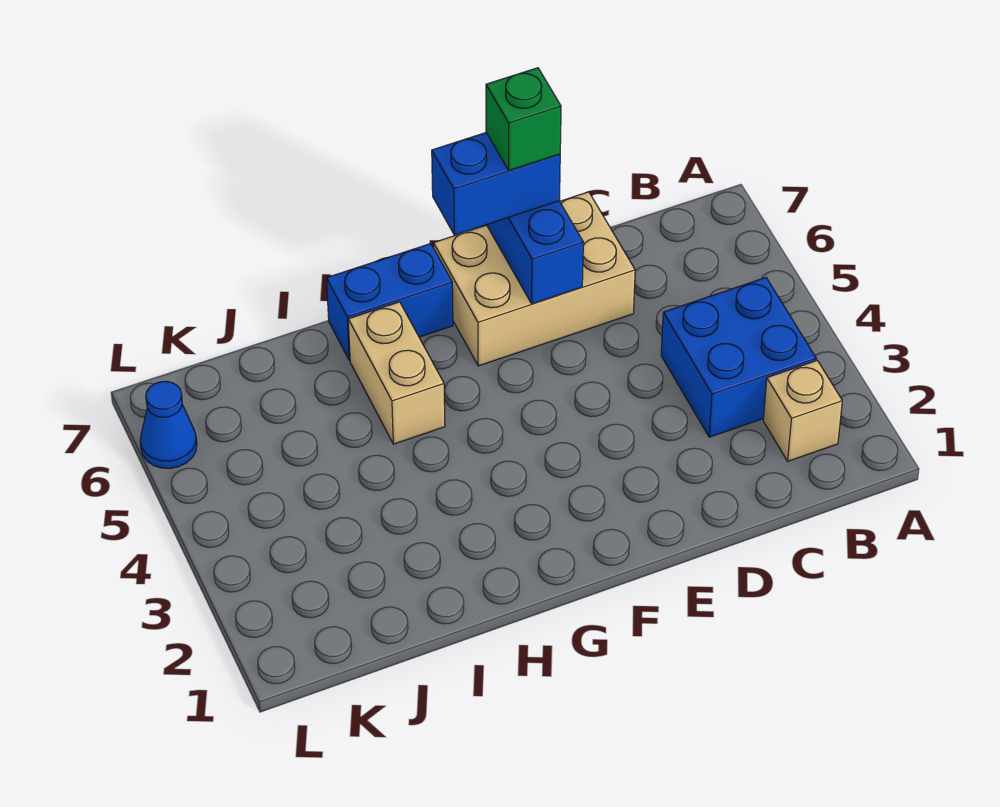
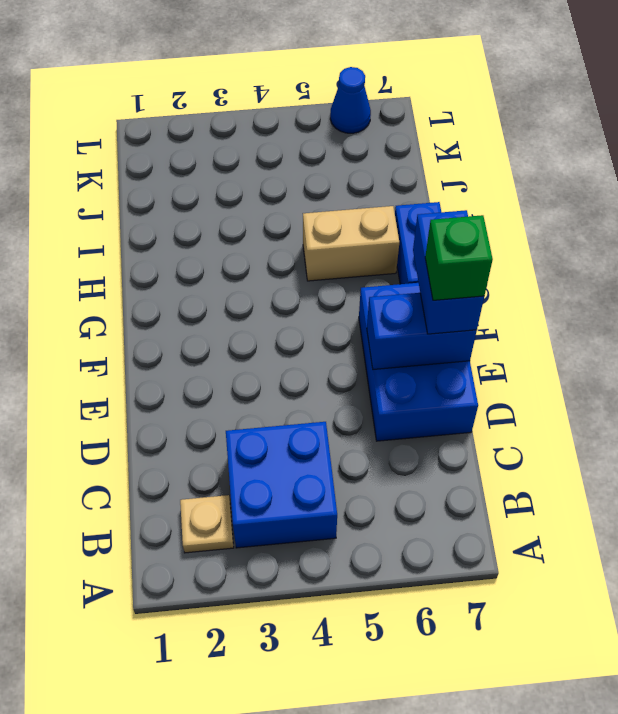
tan brick B2 level 1 -> tan plate B2 level 1
tan brick D6:F7 level 1 -> blue brick D6:F7 level 1

